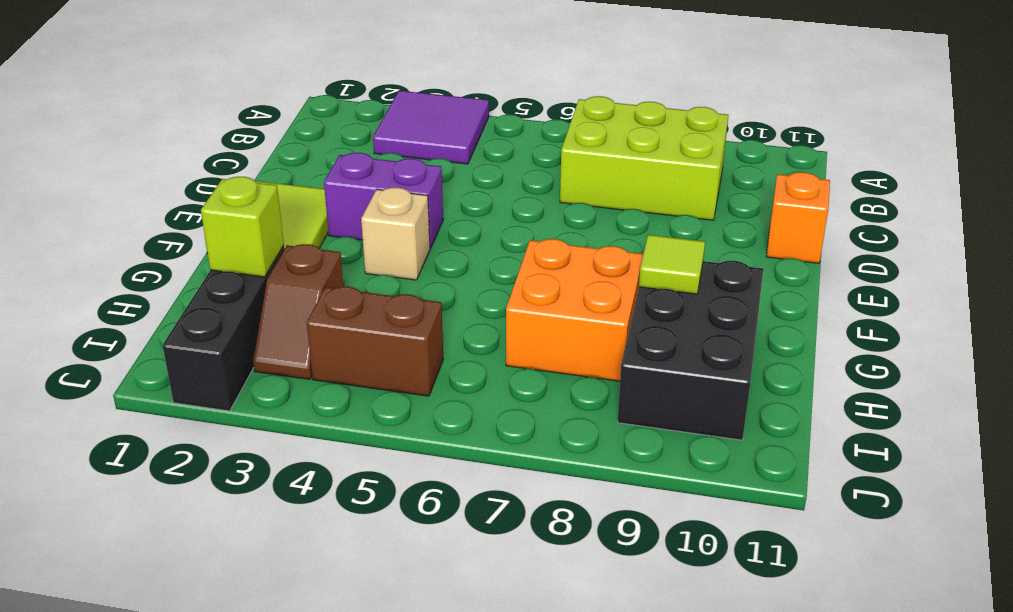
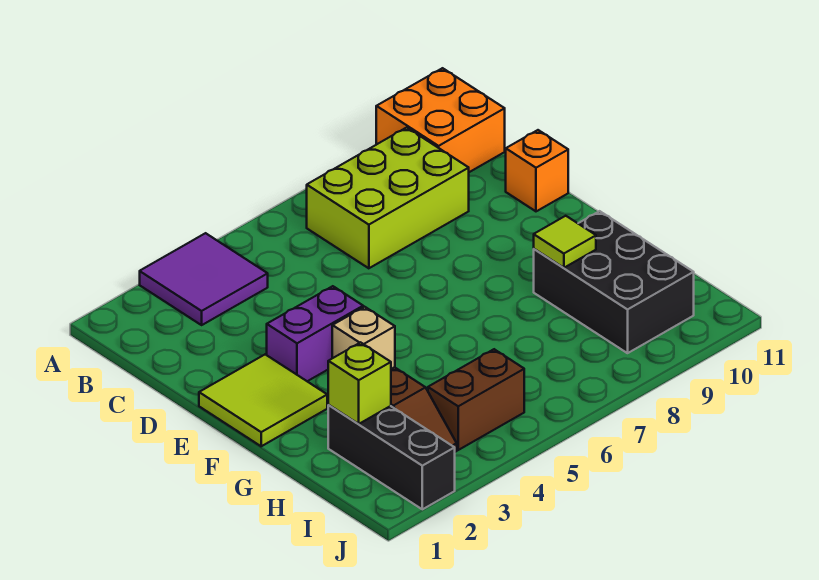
orange brick G7:H8 level 1 -> orange brick A10:B11 level 1

